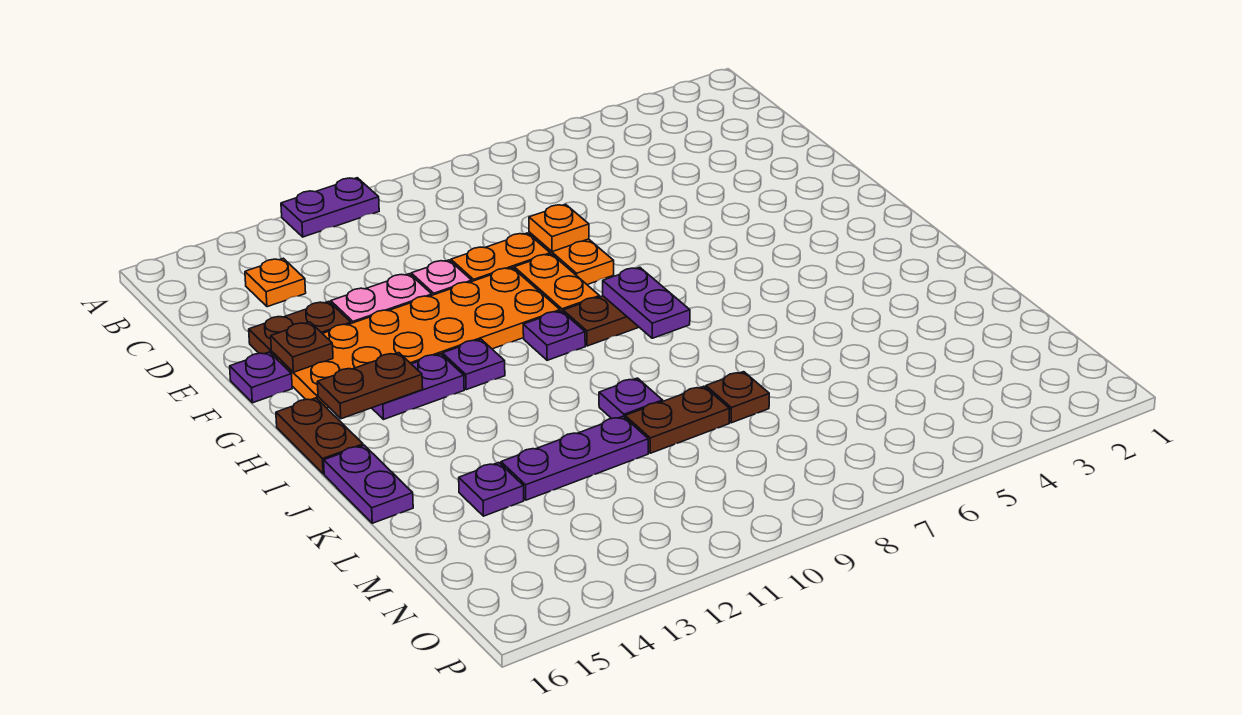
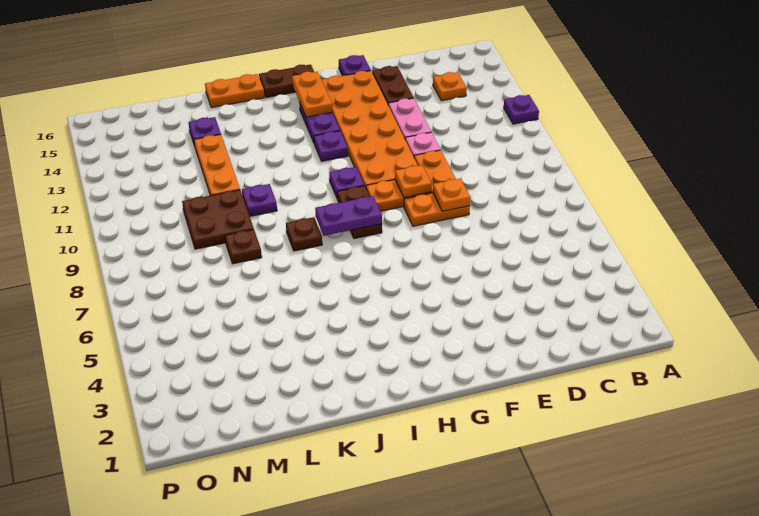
purple plate A11:A12 level 1 -> purple plate A12 level 1
none -> orange plate F9 level 2
brown plate F15 level 2 -> brown plate J8 level 1
brown plate H14:H15 level 2 -> orange plate H14:H15 level 2
purple plate J16:K16 level 1 -> orange plate J16:K16 level 1
brown plate L9:L10 level 1 -> brown plate L9:M10 level 1
purple plate L11:L13 level 1 -> orange plate L11:L13 level 1

